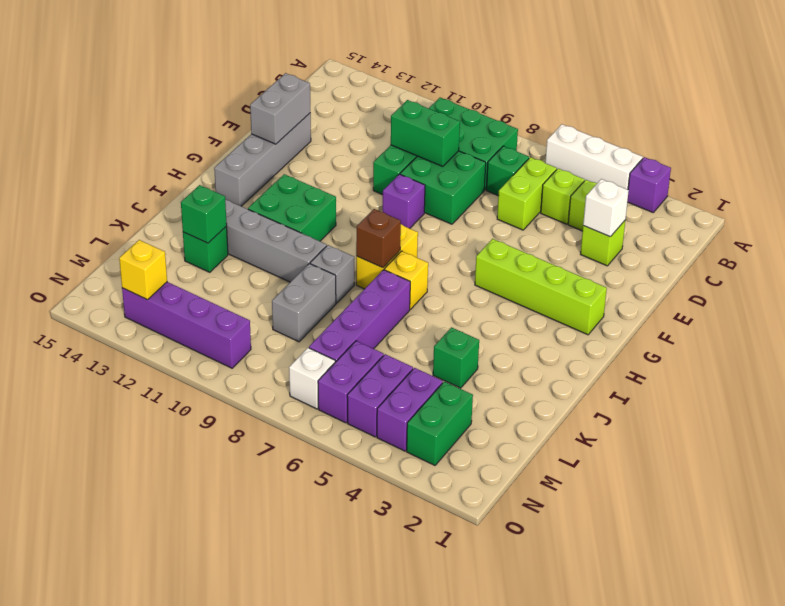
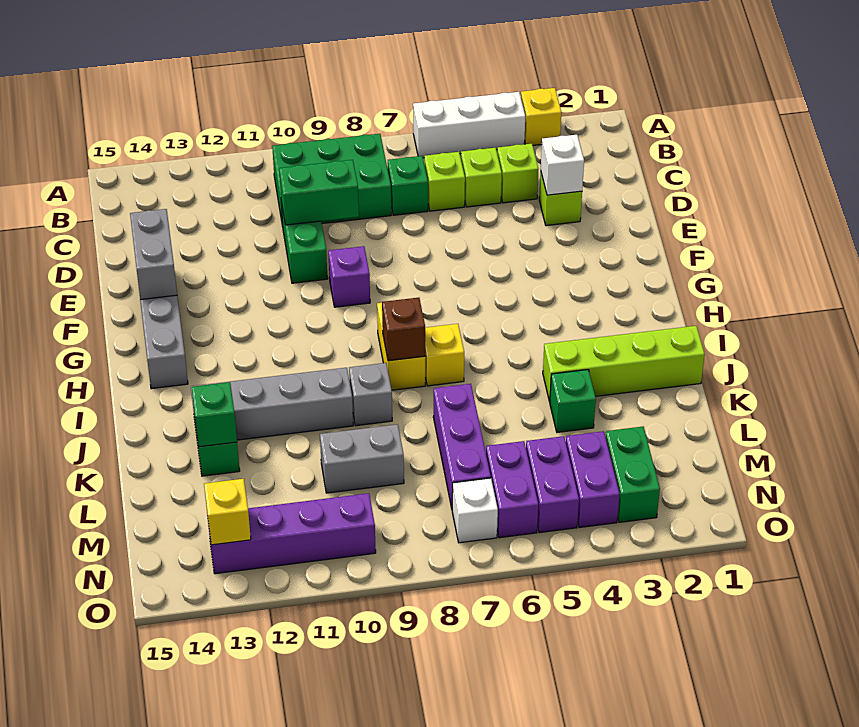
purple brick A3 level 1 -> yellow brick A3 level 1
lime brick C6:D6 level 1 -> lime brick C6 level 1
green brick D8:E9 level 1 -> none
lime brick G2:G5 level 1 -> lime brick J1:J4 level 1
green brick H11:I12 level 1 -> none
purple brick J7:M7 level 1 -> purple brick K7:M7 level 1
grey brick K9:L9 level 1 -> grey brick L9:L10 level 1

